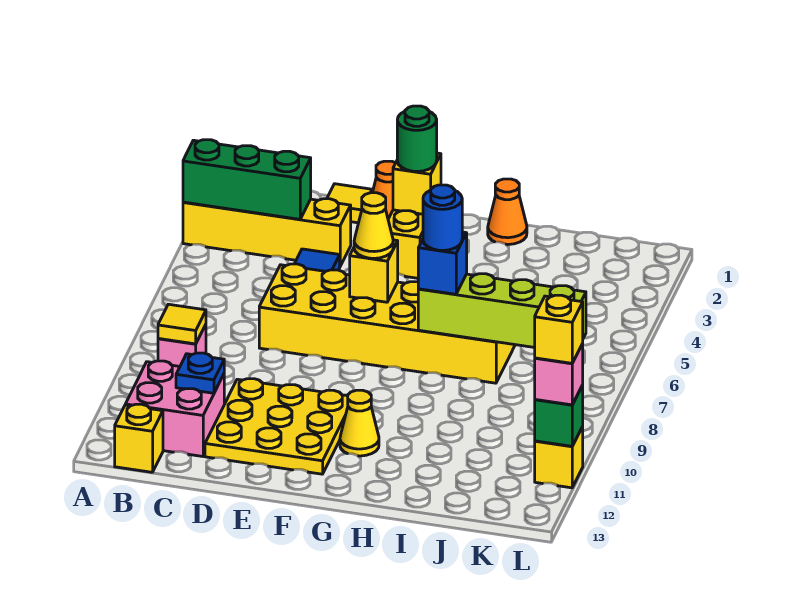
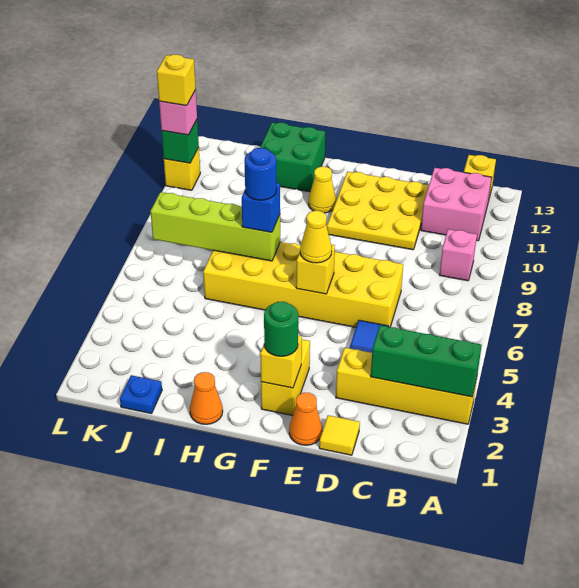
yellow tile B9 level 2 -> none
blue plate C11 level 2 -> blue plate J1 level 1
none -> green brick H12:I13 level 1

